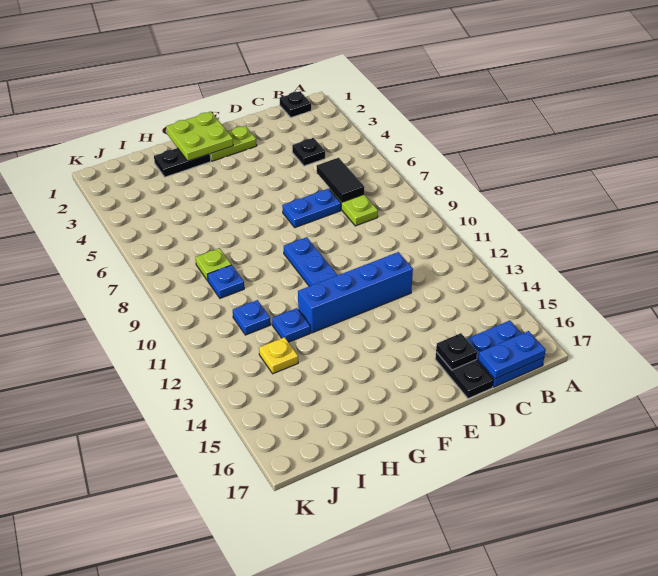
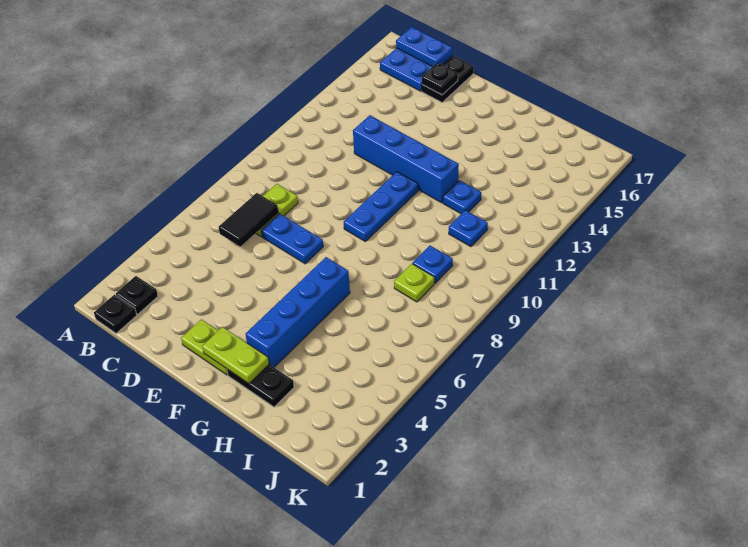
black plate C4 level 1 -> black plate B2 level 1
lime plate F1:G2 level 2 -> lime plate F2:G2 level 2
none -> blue brick G3:G6 level 1
yellow plate I13 level 1 -> none

